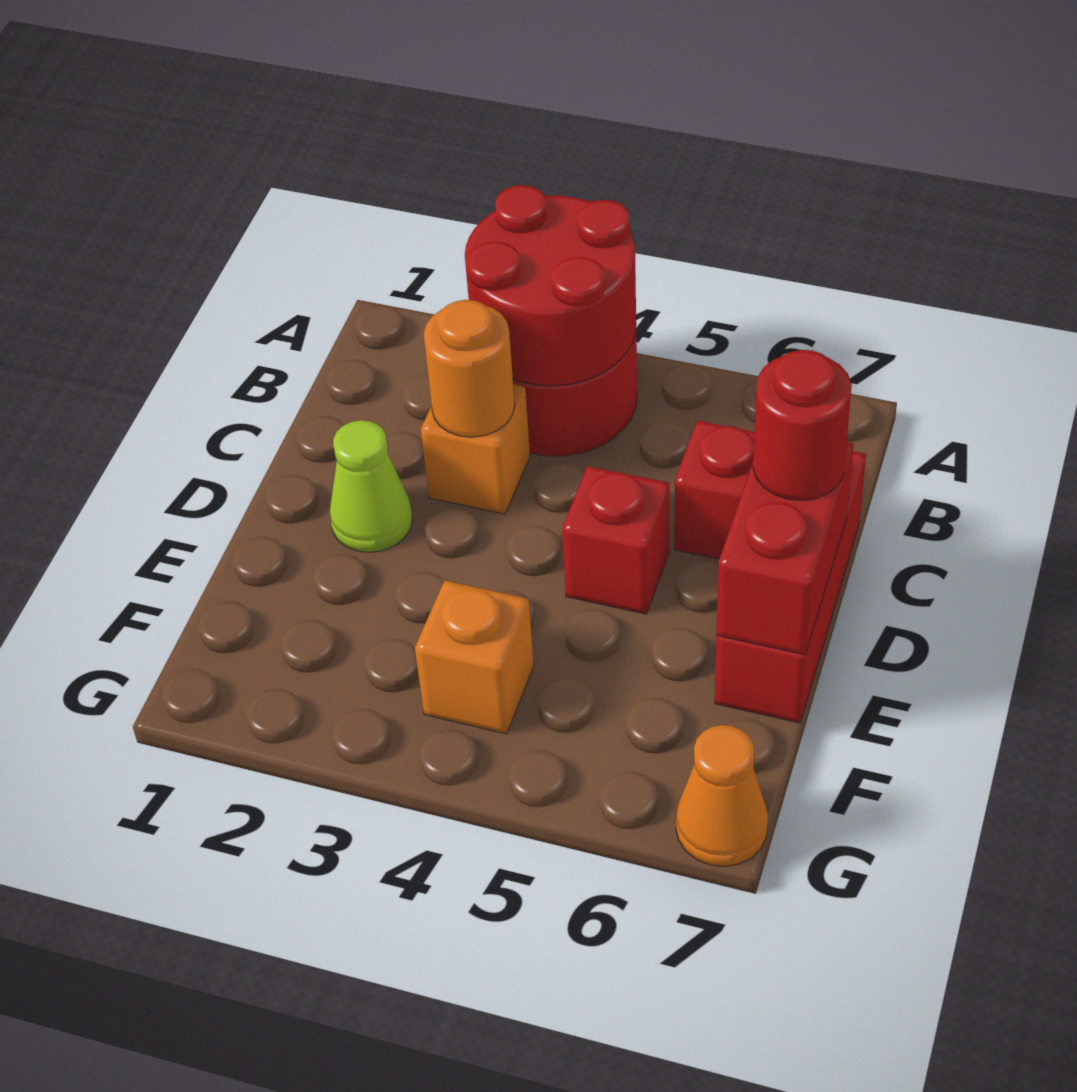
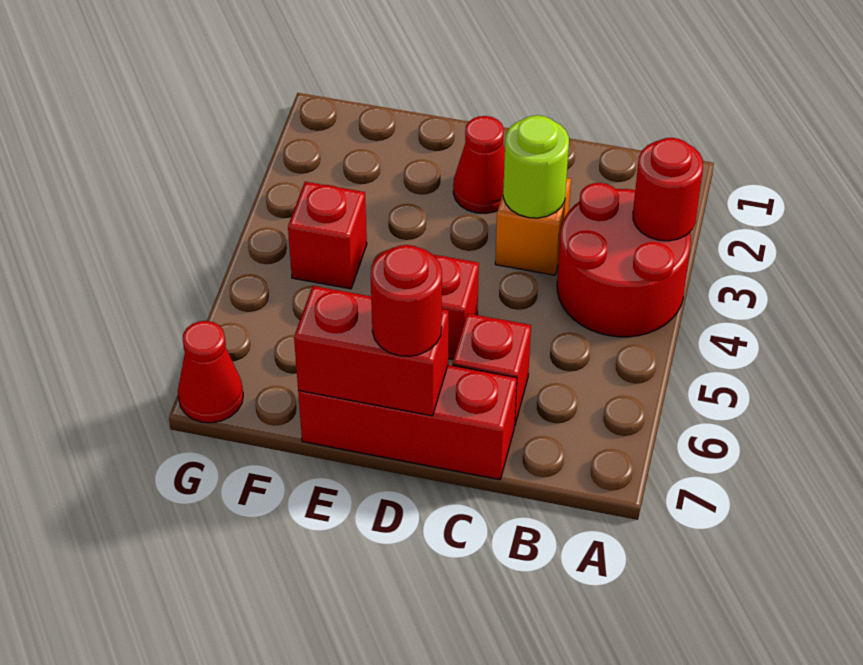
red round brick A3:B4 level 2 -> red round brick A3 level 2
orange round brick C3 level 2 -> lime round brick C3 level 2
lime cone D2 level 1 -> red cone D2 level 1
orange brick F4 level 1 -> red brick F4 level 1
orange cone G7 level 1 -> red cone G7 level 1

